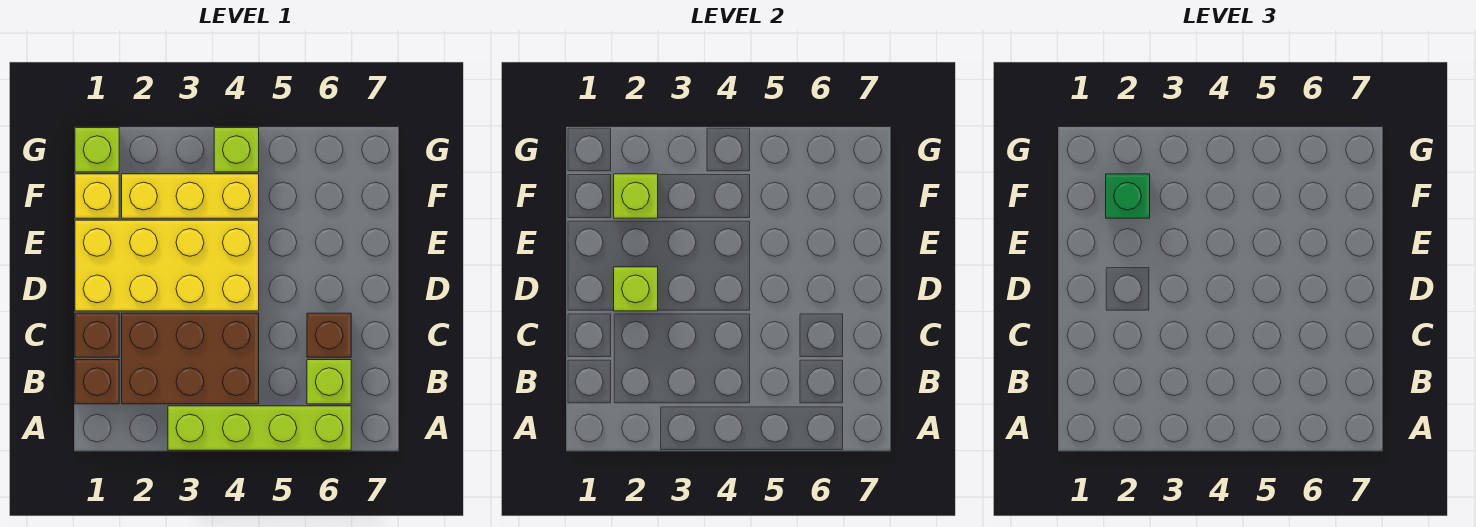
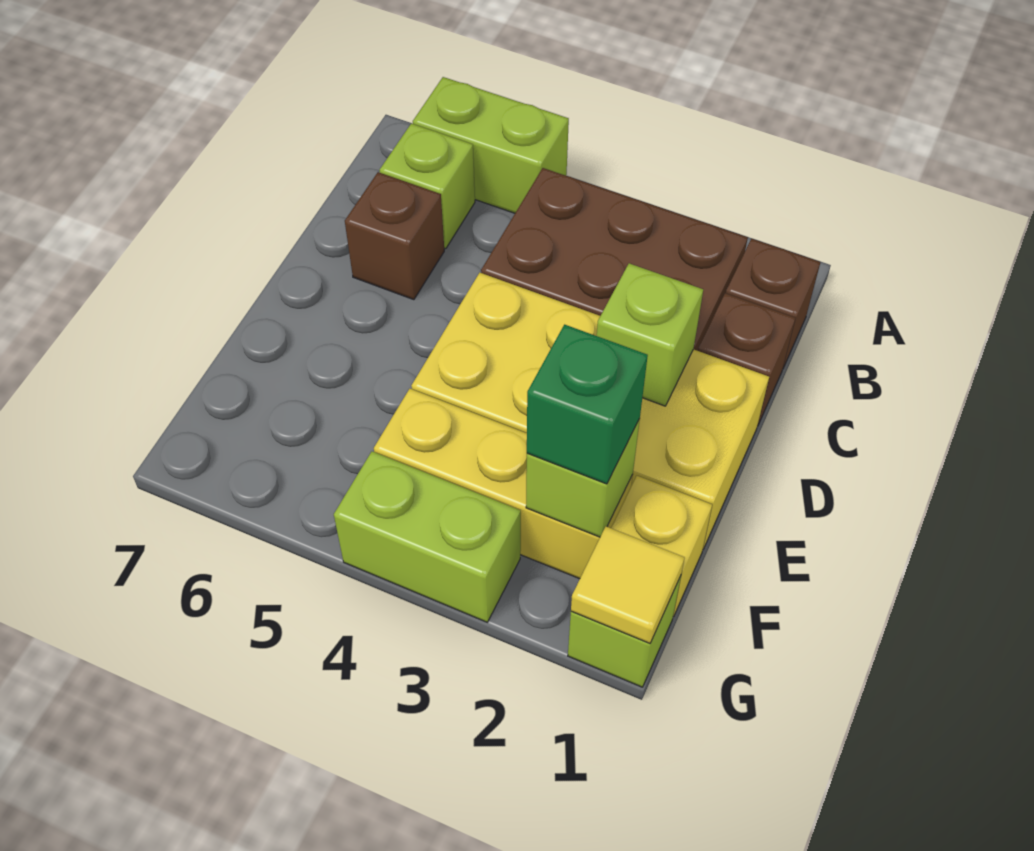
lime brick A3:A6 level 1 -> lime brick A5:A6 level 1
none -> yellow tile G1 level 2
lime brick G4 level 1 -> lime brick G3:G4 level 1

